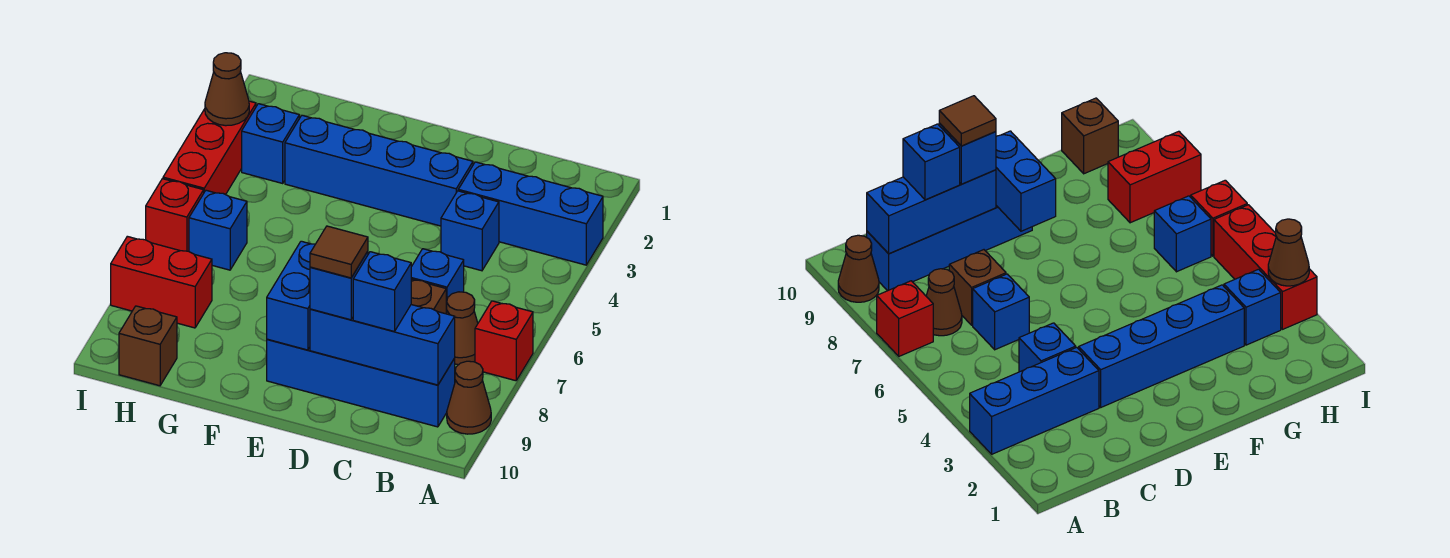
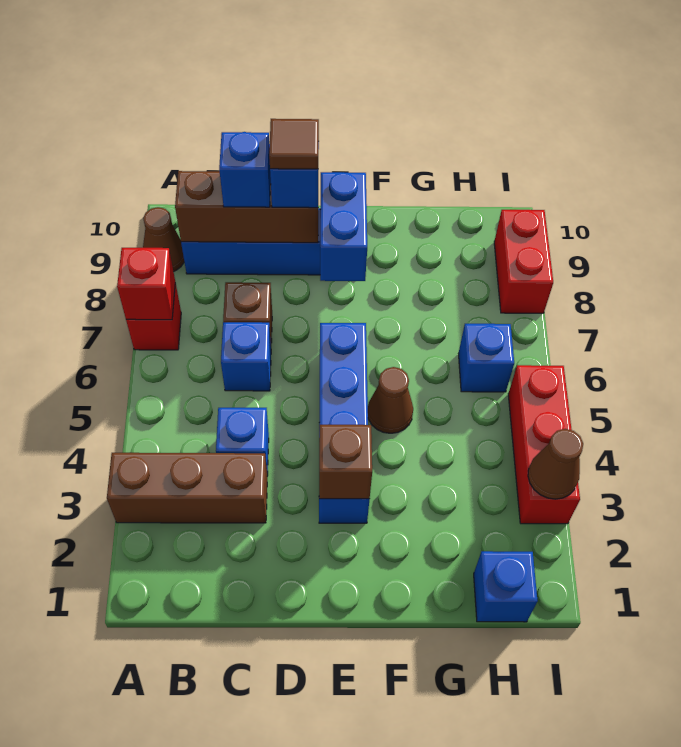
blue brick A3:C3 level 1 -> brown brick A3:C3 level 1
brown cone B7 level 1 -> brown cone F5 level 1
blue brick B9:D9 level 2 -> brown brick B9:D9 level 2
blue brick D3:G3 level 1 -> blue brick E3:E6 level 1
blue brick H3 level 1 -> blue brick H1 level 1
red brick H8:I8 level 1 -> red brick I8:I9 level 1
brown brick H10 level 1 -> brown brick E3 level 2
red brick I6 level 1 -> red brick A7 level 2

